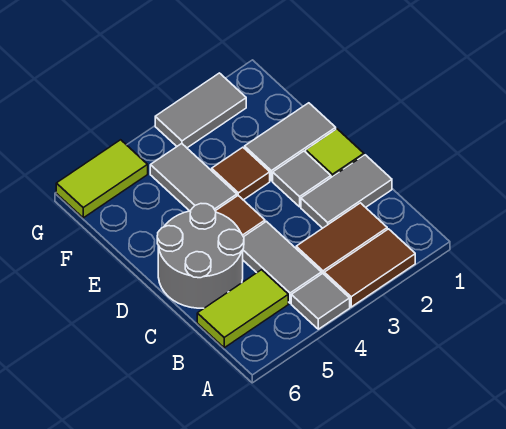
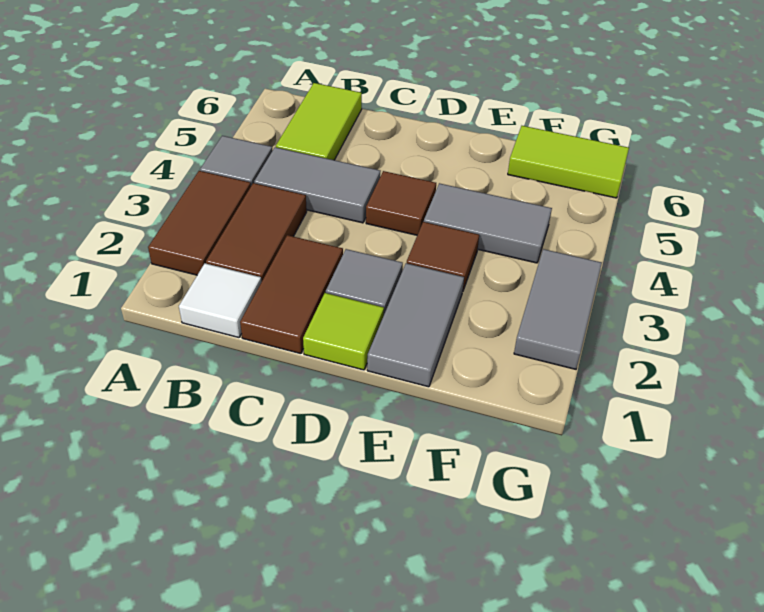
none -> white tile B1 level 1
grey tile C1:C2 level 1 -> brown tile C1:C2 level 1
grey round brick C5:D6 level 1 -> none
lime tile G5:G6 level 1 -> lime tile F6:G6 level 1

